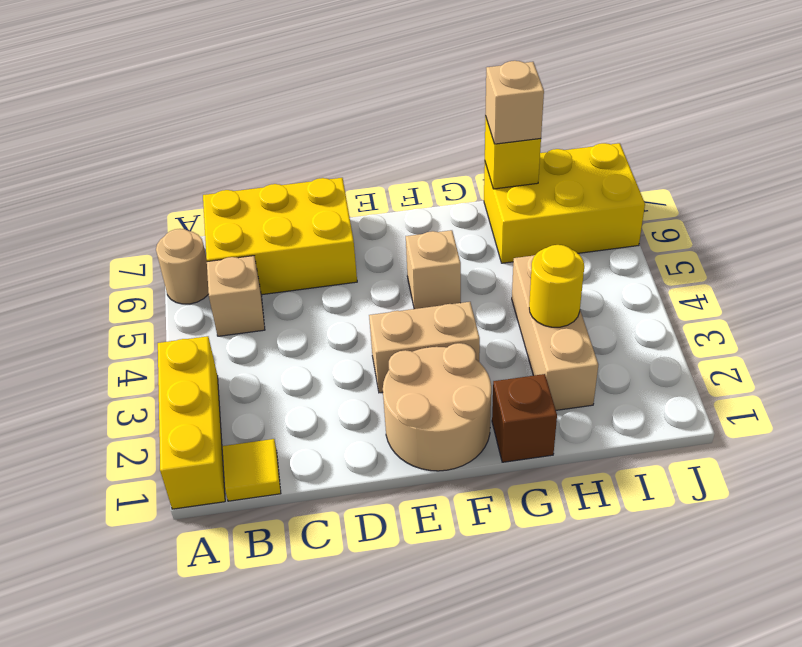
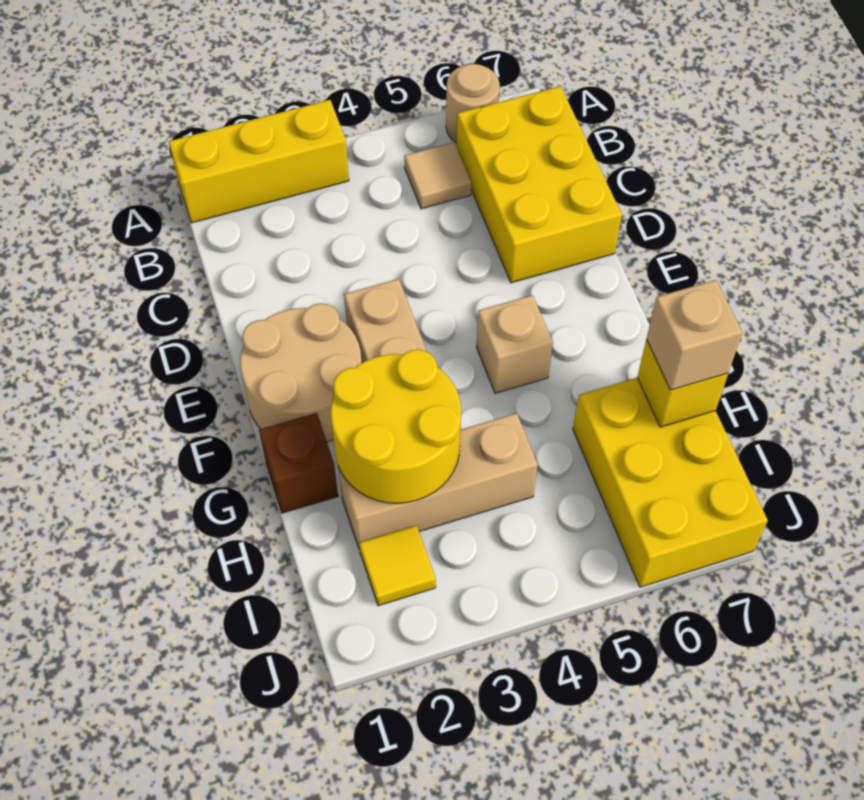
yellow tile B1 level 1 -> yellow tile I2 level 1
tan brick B5 level 1 -> tan tile B5 level 1
yellow round brick H3 level 2 -> yellow round brick G2:H3 level 2

